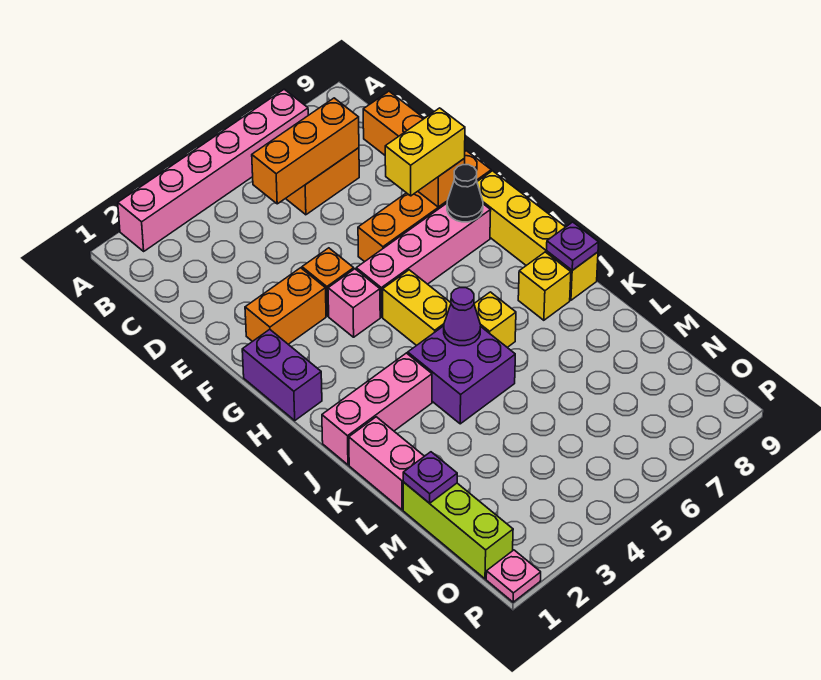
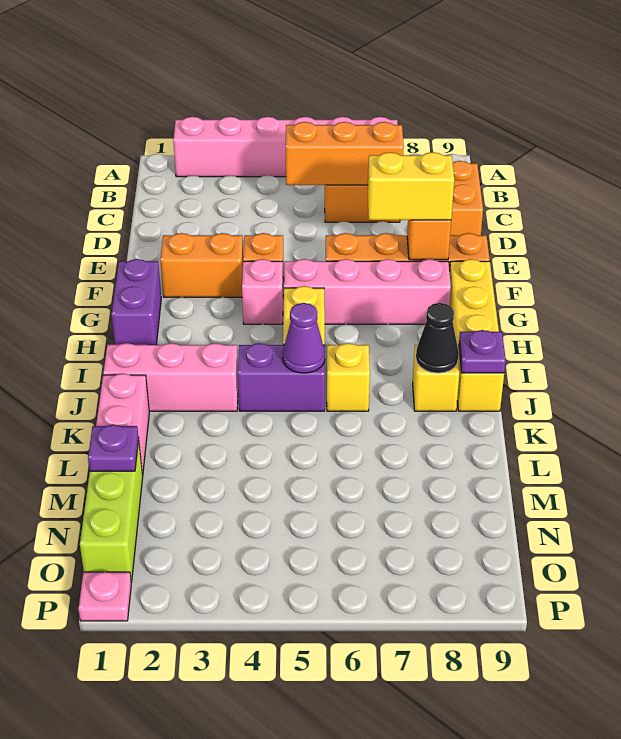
black cone G8 level 2 -> black cone J8 level 2
purple brick J4:K5 level 1 -> purple brick J4:J5 level 1

